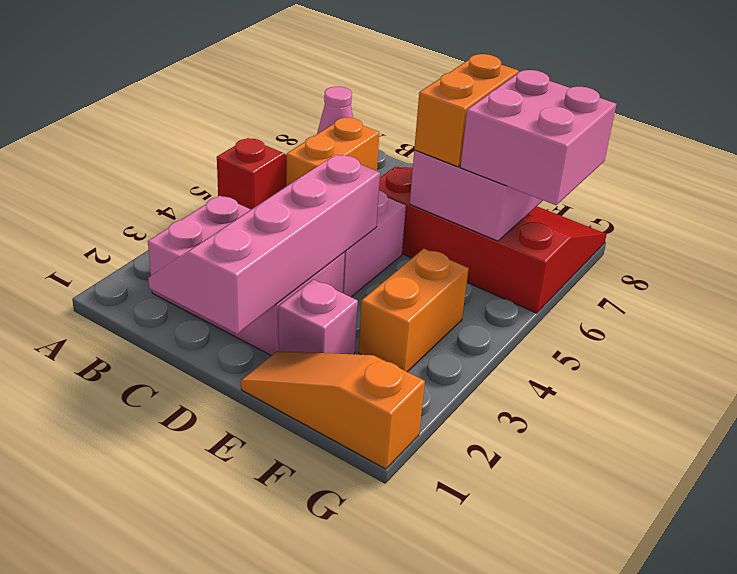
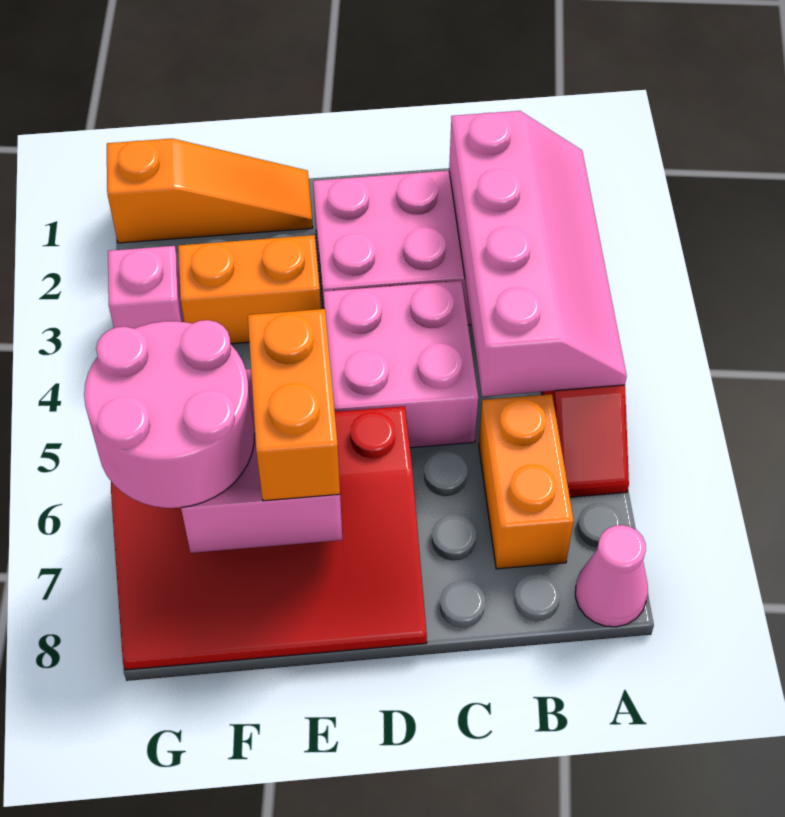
pink slope C1:D4 level 2 top D -> pink slope A2:B5 level 2 top B
pink brick E2 level 1 -> pink brick G3 level 1
orange brick F3:F4 level 1 -> orange brick E3:F3 level 1
pink brick F6:G7 level 3 -> pink round brick F6:G7 level 3

